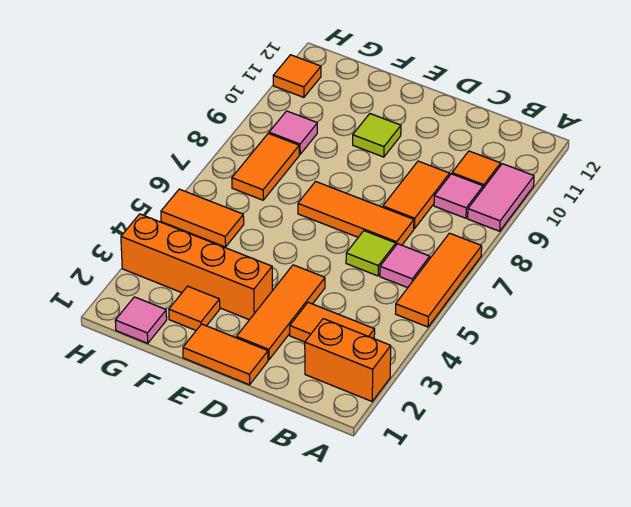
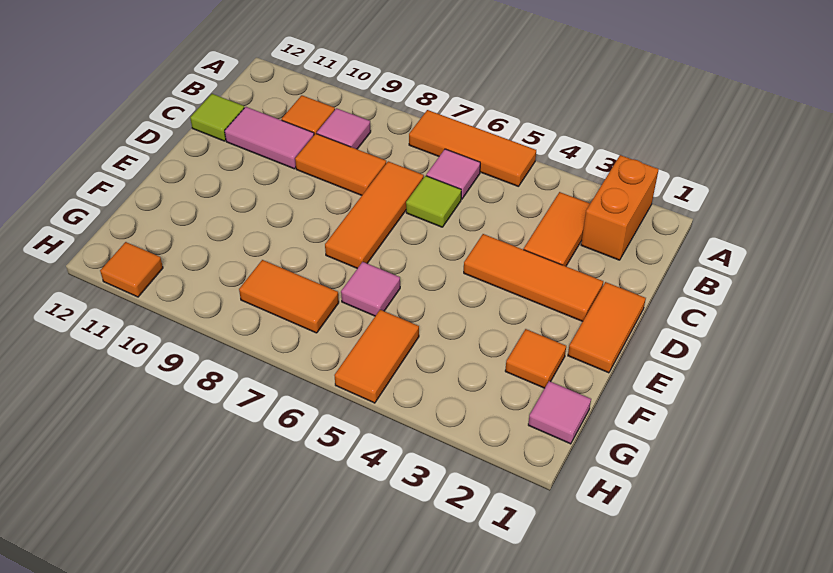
pink tile A9:A10 level 1 -> pink tile C10:C11 level 1
orange brick E3:H3 level 1 -> none
lime tile E10 level 1 -> lime tile C12 level 1
pink tile G9 level 1 -> pink tile F6 level 1

